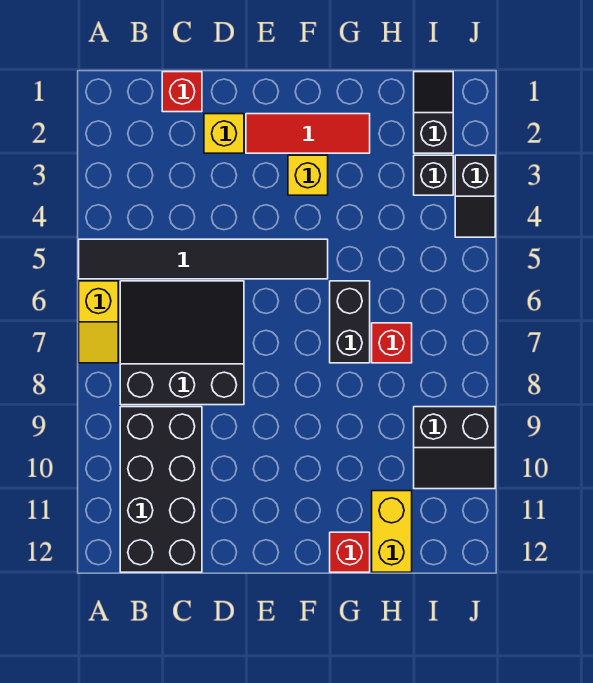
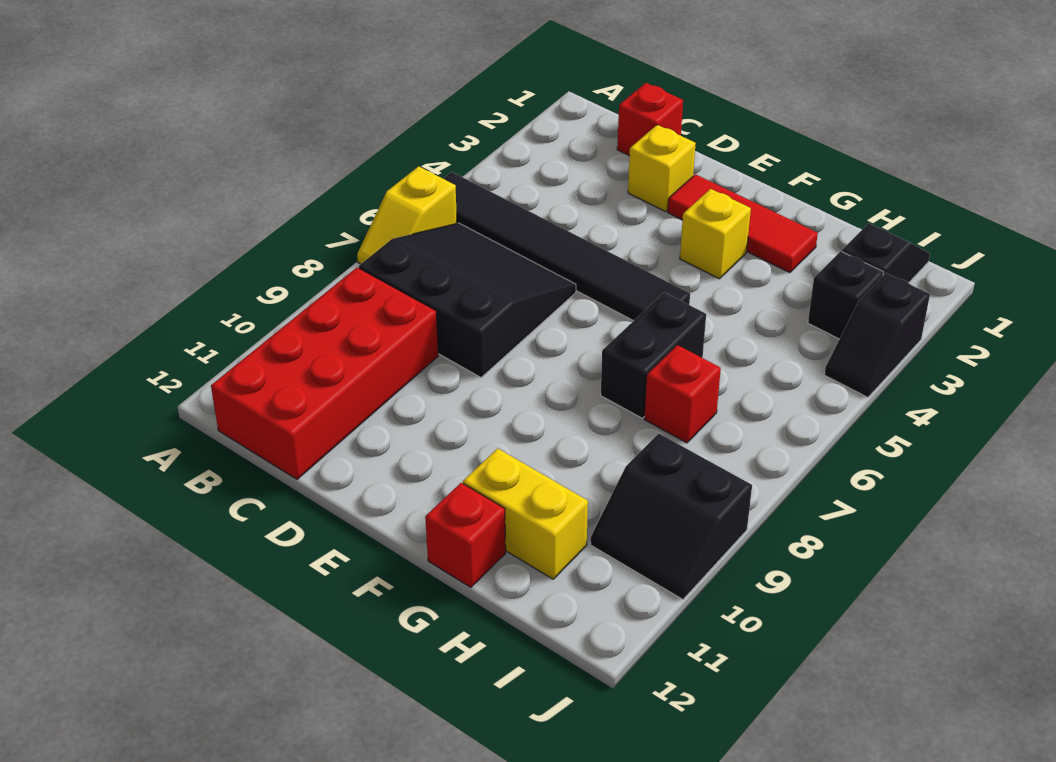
black brick B9:C12 level 1 -> red brick B9:C12 level 1
yellow brick H11:H12 level 1 -> yellow brick G11:H11 level 1

